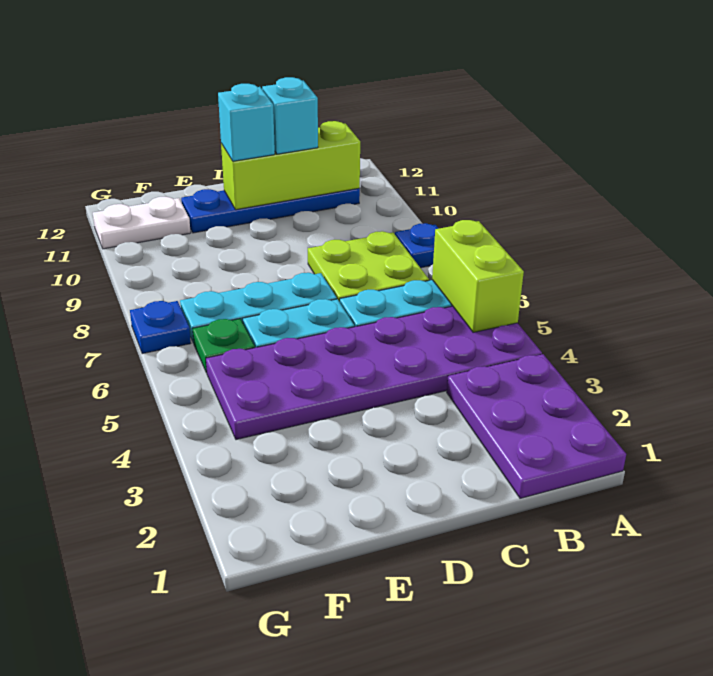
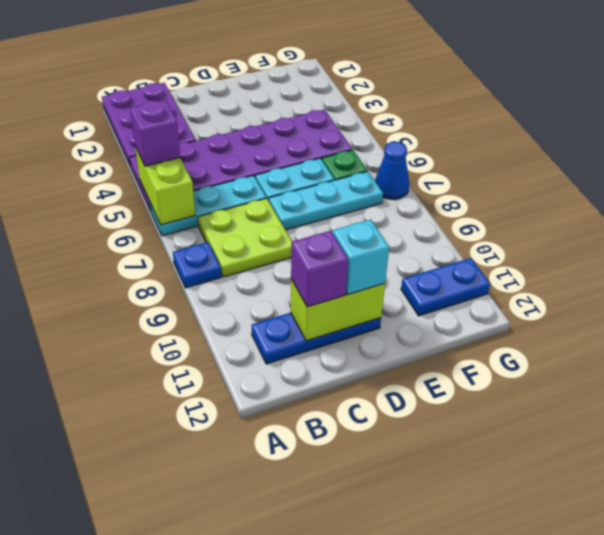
none -> purple brick A5 level 3
blue plate B11:E11 level 1 -> blue plate B11:D11 level 1
lime brick B11:D11 level 2 -> lime brick C11:D11 level 2
cyan brick C11 level 3 -> purple brick C11 level 3
white plate F11:G11 level 1 -> blue plate F11:G11 level 1
blue plate G7 level 1 -> blue cone G7 level 1

